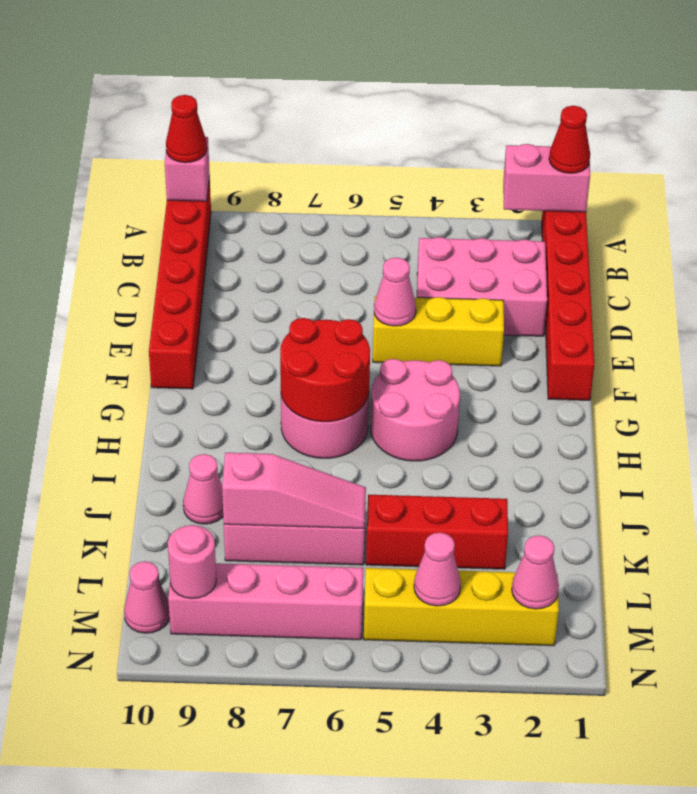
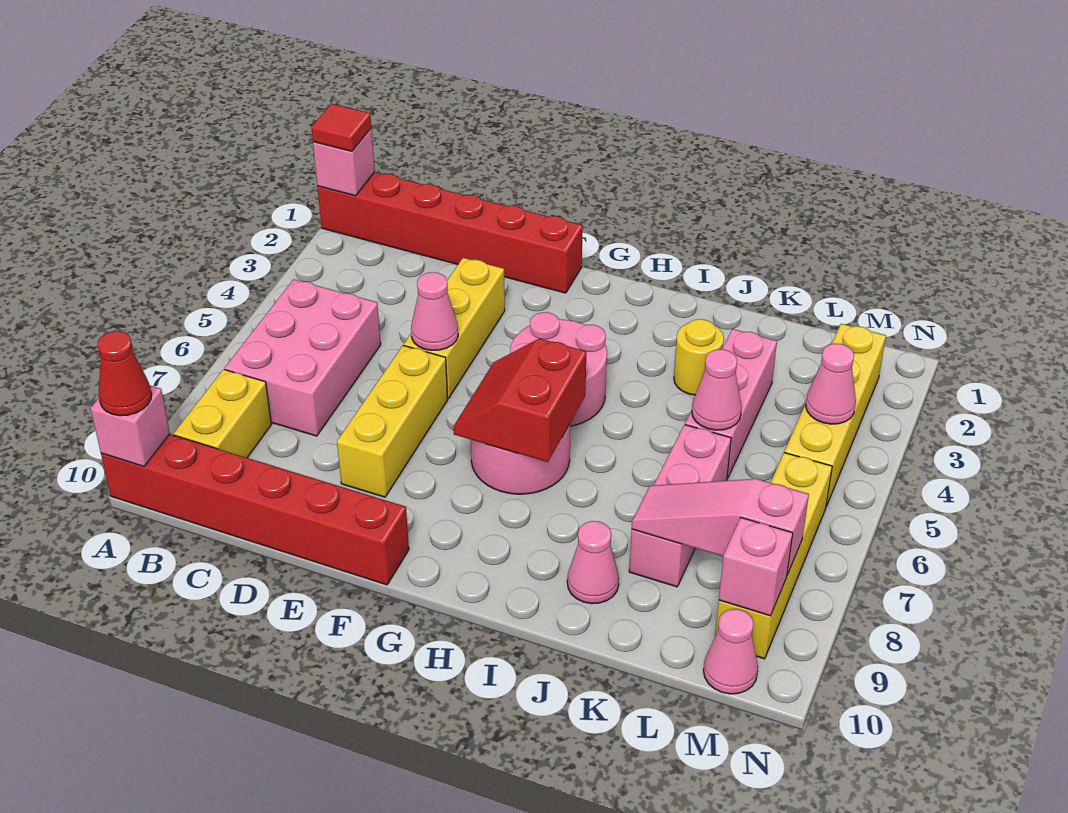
pink brick A1:A2 level 2 -> pink brick A1 level 2
red cone A1 level 3 -> red tile A1 level 3
none -> yellow brick B8:B9 level 1
pink brick C2:D4 level 1 -> pink brick B5:C7 level 1
none -> yellow brick E6:E8 level 1
red round brick G6:H7 level 2 -> red slope G6:H7 level 2 top H
none -> yellow round brick J3 level 1
red brick K3:K5 level 1 -> pink brick K3:K5 level 1
pink slope K6:K8 level 2 top 8 -> pink slope K8:M8 level 2 top M
pink cone M2 level 2 -> pink cone K5 level 2
pink brick M6:M9 level 1 -> yellow brick M6:M9 level 1
pink round brick M9 level 2 -> pink brick M9 level 2

